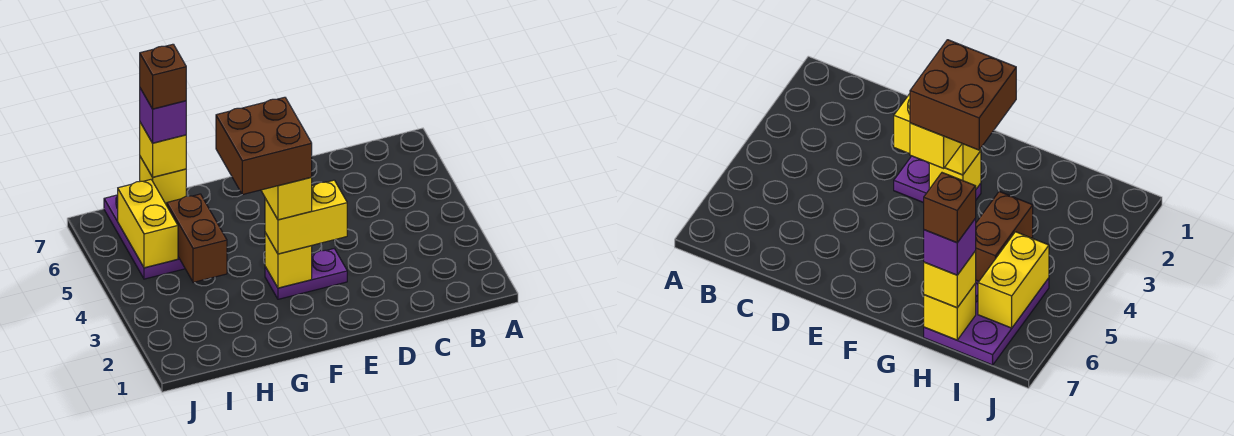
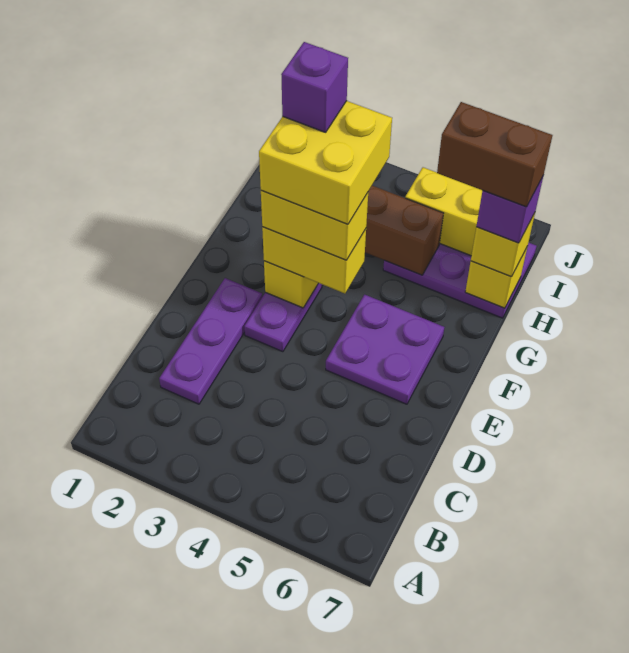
none -> purple plate C2:E2 level 1
yellow brick E3:F3 level 3 -> yellow brick F3:F4 level 3
none -> purple plate E5:F6 level 1
brown brick F3:G4 level 5 -> yellow brick F3:G4 level 5
none -> purple brick G3 level 6
brown brick H7 level 5 -> brown brick H6:H7 level 5

